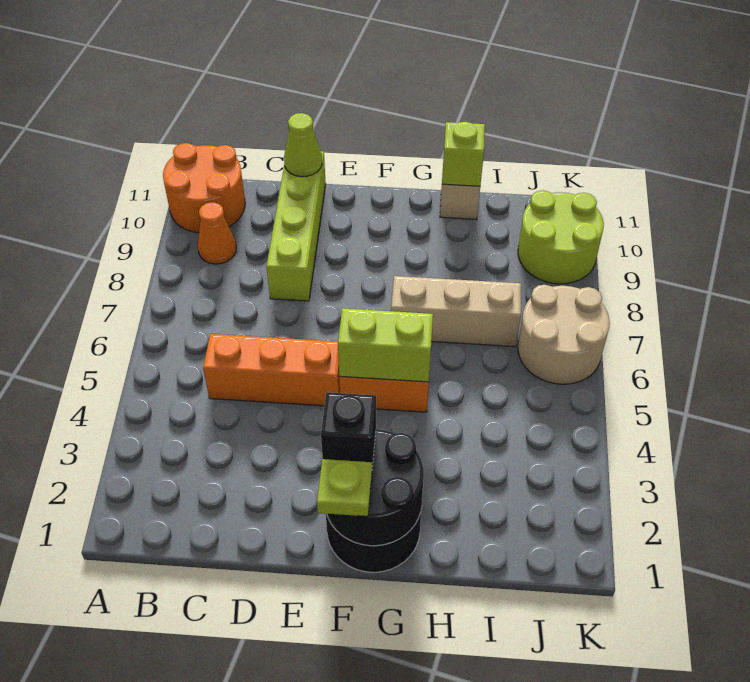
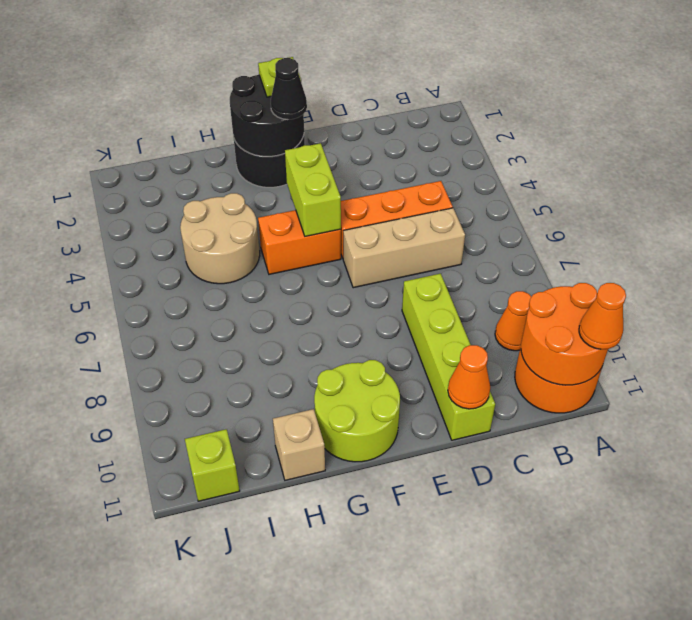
none -> orange round brick A10:B11 level 2
none -> orange cone A11 level 3
lime cone D11 level 2 -> orange cone D11 level 2
black brick F2 level 3 -> black cone F2 level 3
lime brick F5:G5 level 2 -> lime brick F4:F5 level 2
tan brick G7:I7 level 1 -> tan brick C6:E6 level 1
lime brick H11 level 2 -> lime brick J11 level 1
tan round brick J6:K7 level 1 -> tan round brick H4:I5 level 1
lime round brick J9:K10 level 1 -> lime round brick F10:G11 level 1

